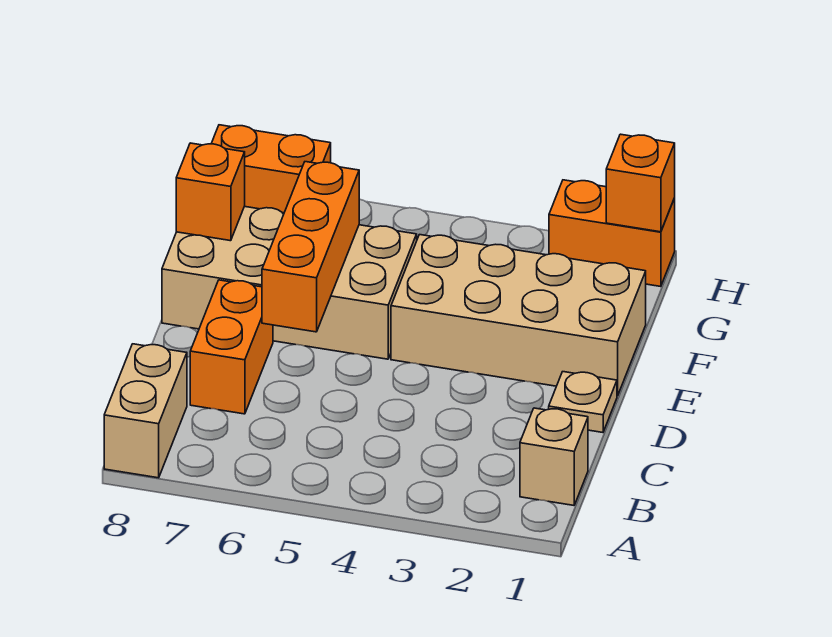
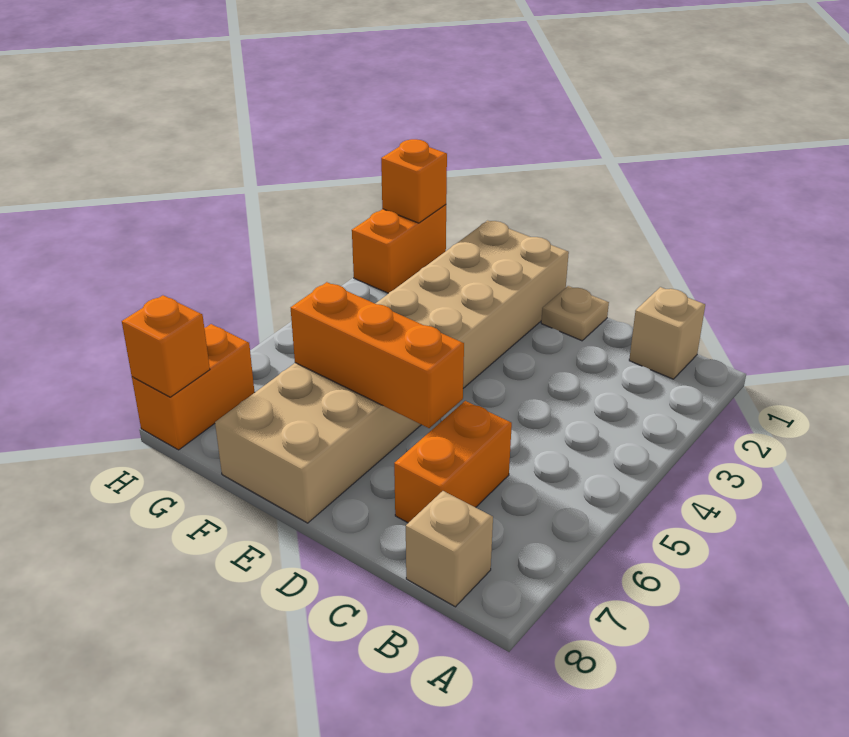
tan brick A8:B8 level 1 -> tan brick B8 level 1
orange brick C7:D7 level 1 -> orange brick C6:C7 level 1
orange brick F8 level 2 -> orange brick H8 level 2

